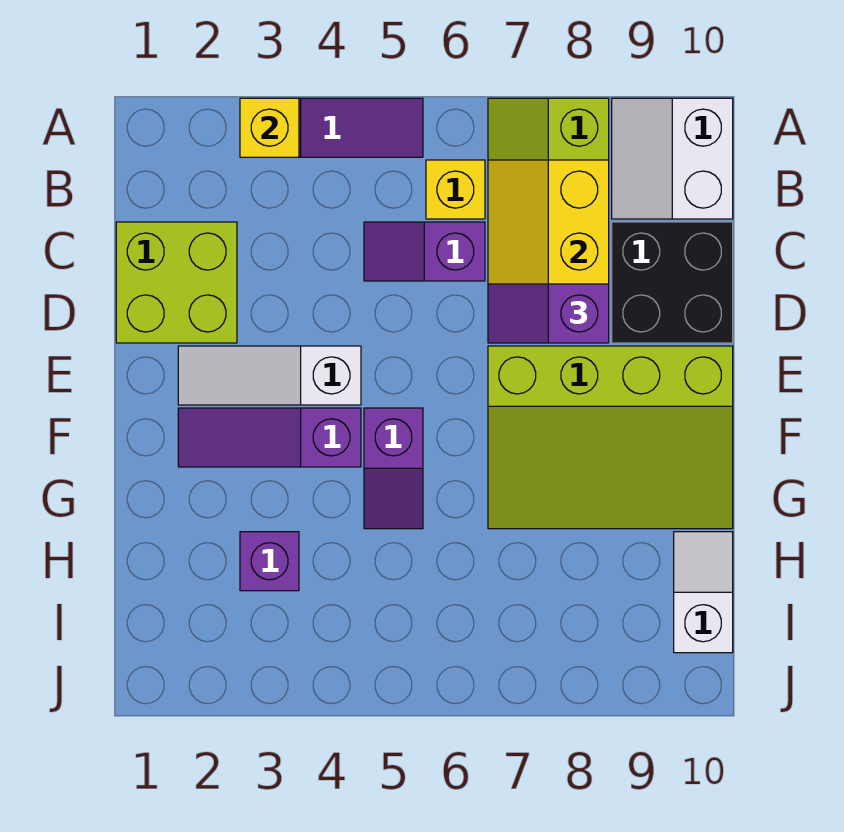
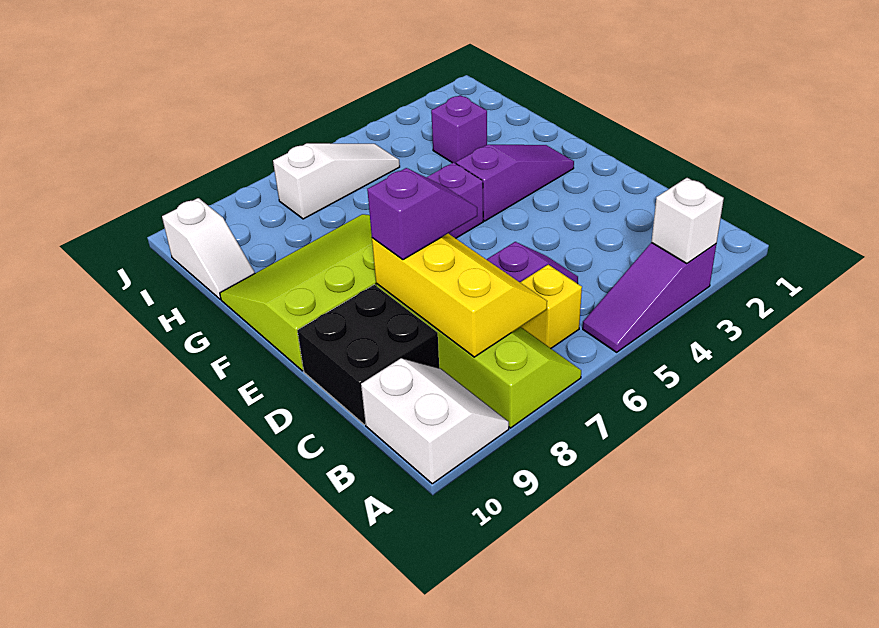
yellow brick A3 level 2 -> white brick A3 level 2
lime brick C1:D2 level 1 -> none
white slope E2:E4 level 1 top 4 -> white slope I5:I7 level 1 top 7

